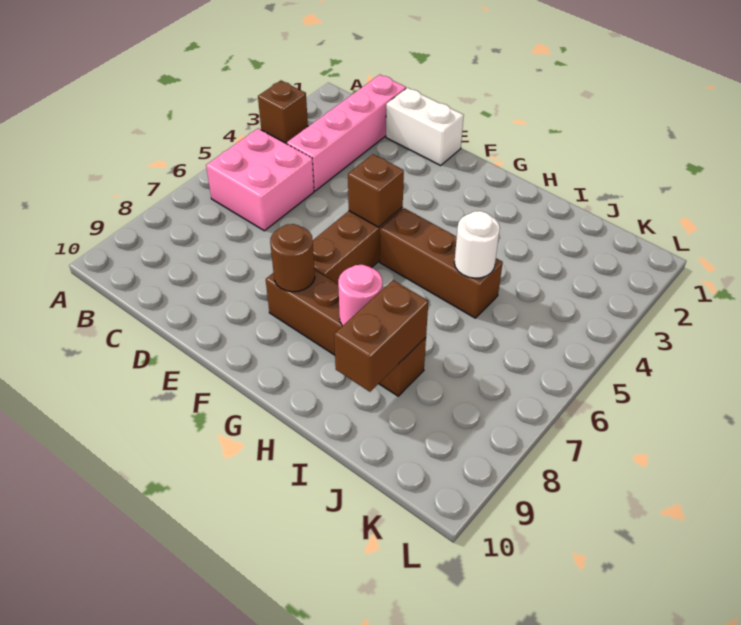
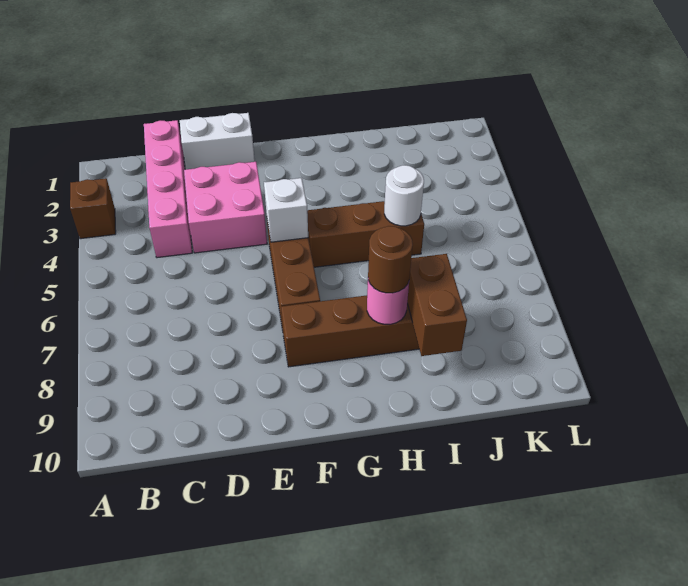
pink brick B5:C6 level 1 -> pink brick D3:E4 level 1
brown brick F5 level 2 -> white brick F5 level 2
brown round brick F8 level 2 -> brown round brick H8 level 3

